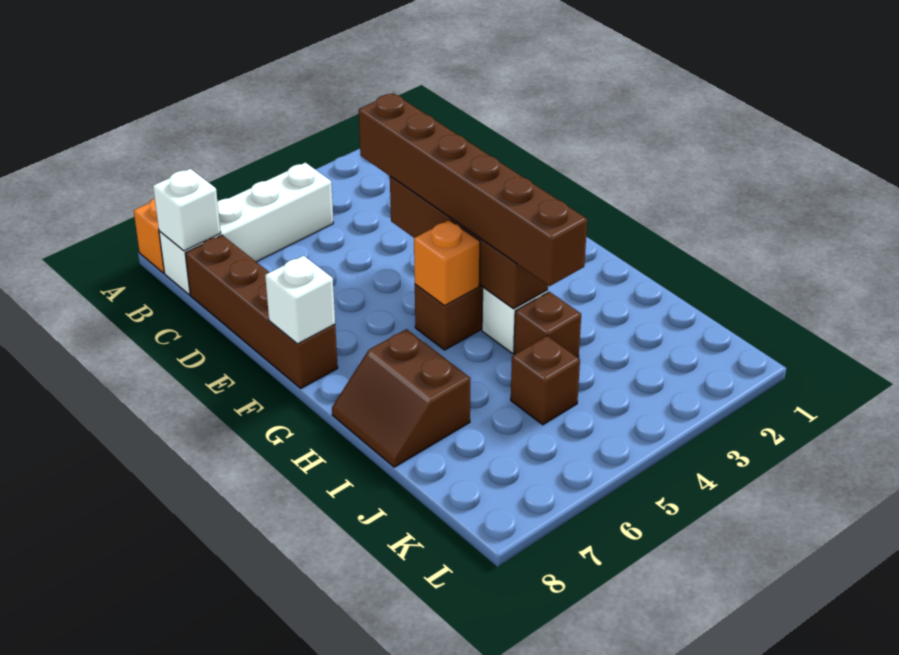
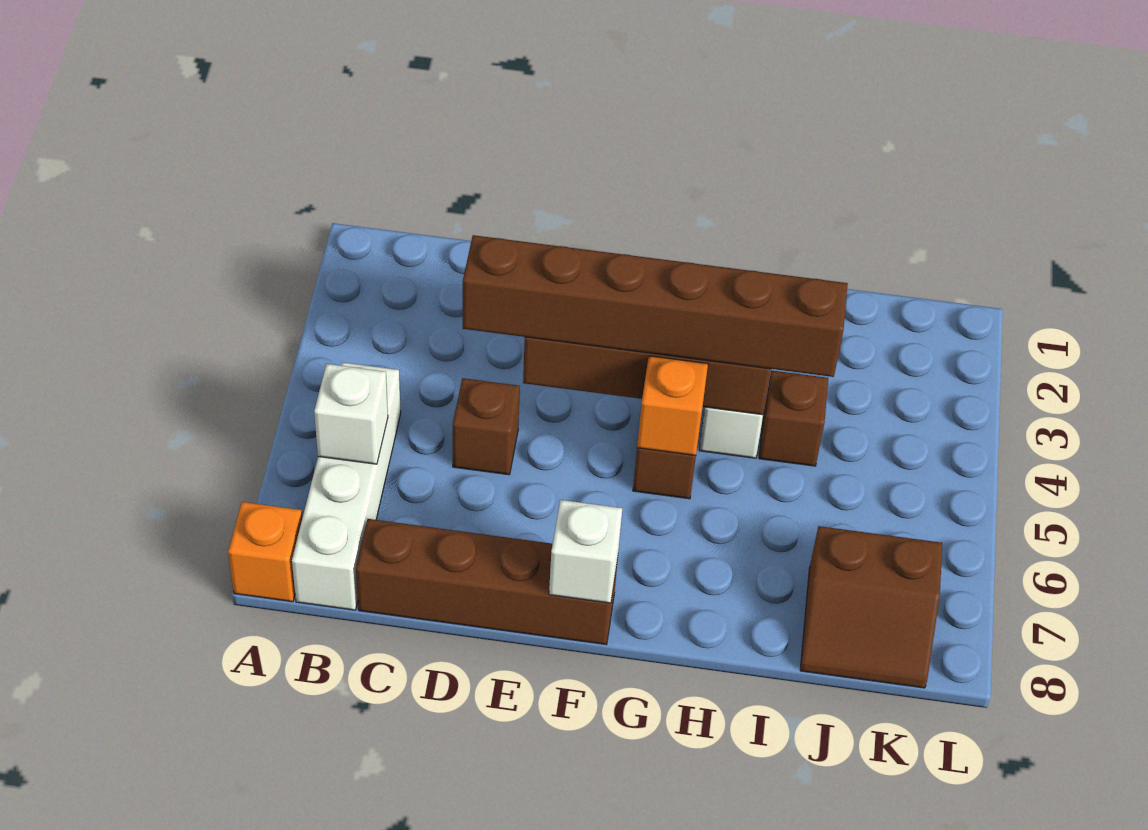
white brick B8 level 2 -> white brick B6 level 2
brown slope H7:I8 level 1 top 7 -> brown slope J7:K8 level 1 top 7
brown brick J5 level 1 -> brown brick D5 level 1

